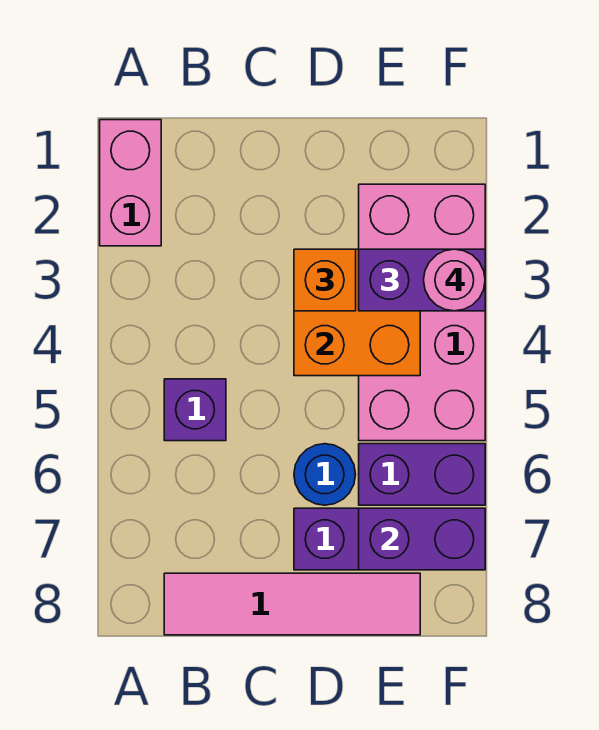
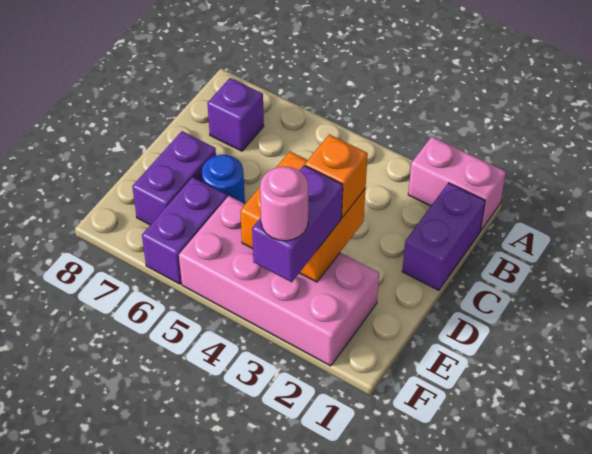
purple brick B5 level 1 -> purple brick B7 level 1
pink tile B8:E8 level 1 -> none
purple brick E7:F7 level 2 -> purple brick B1:C1 level 1

